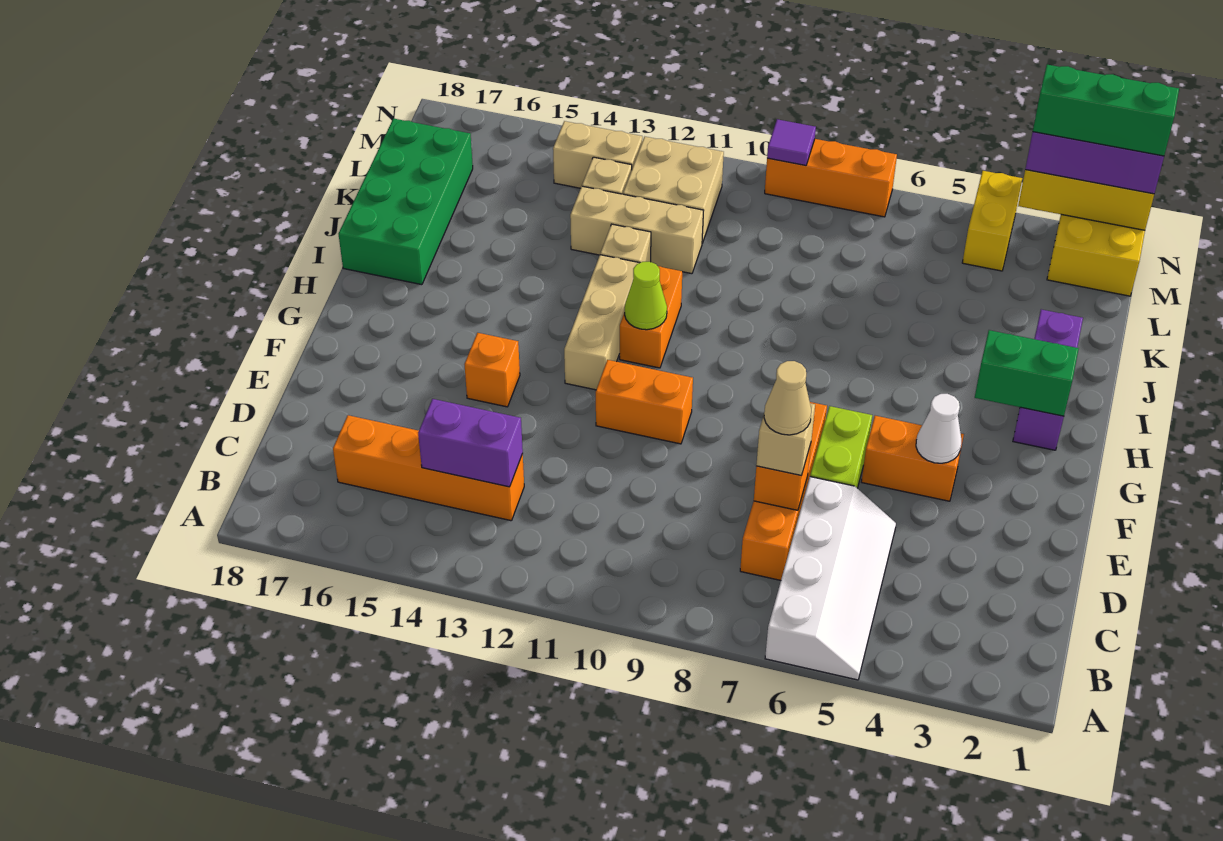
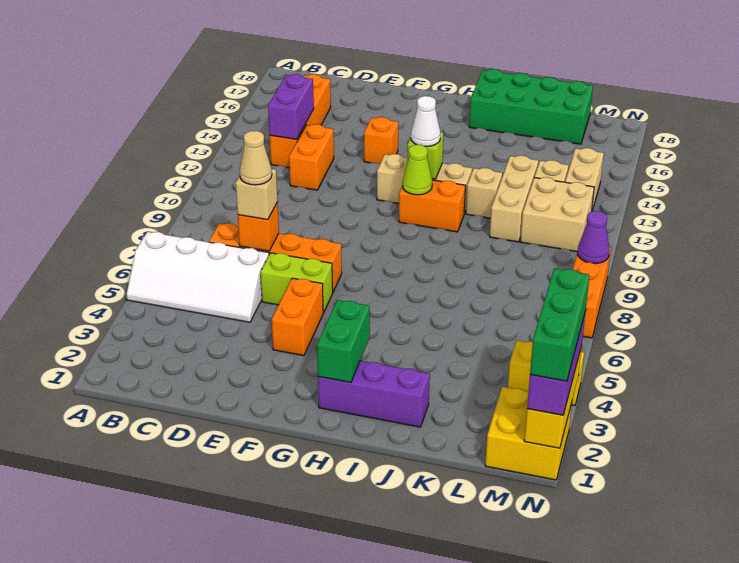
white cone F4 level 2 -> white cone H12 level 3
orange brick F10:F11 level 1 -> orange brick D12:D13 level 1
none -> lime brick H12 level 2
purple tile N9 level 2 -> purple cone N9 level 2

